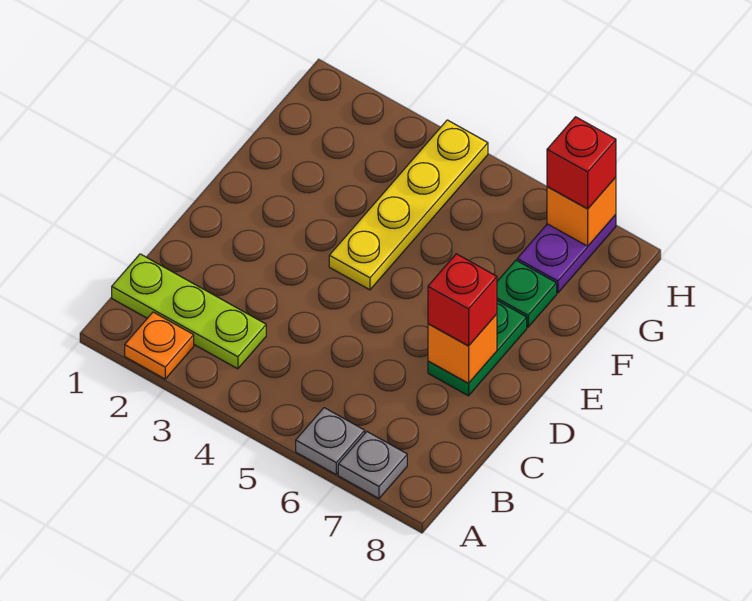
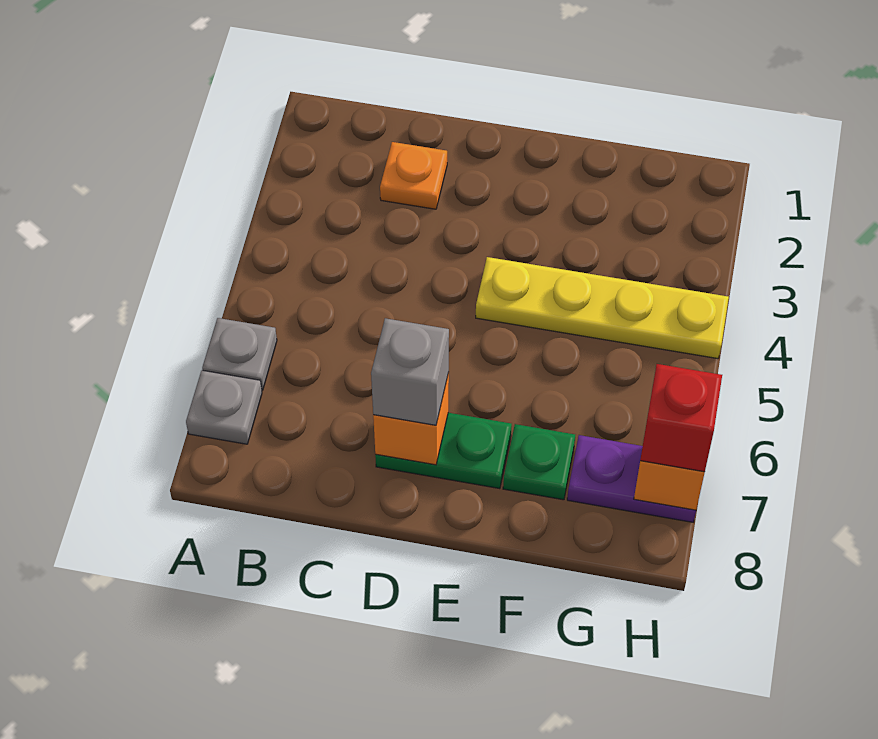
orange plate A2 level 1 -> orange plate C2 level 1
lime plate B1:B3 level 1 -> none
red brick D7 level 3 -> grey brick D7 level 3

